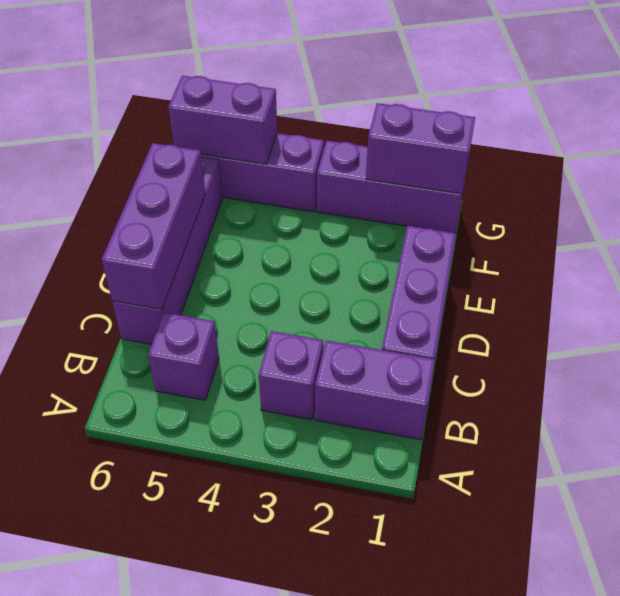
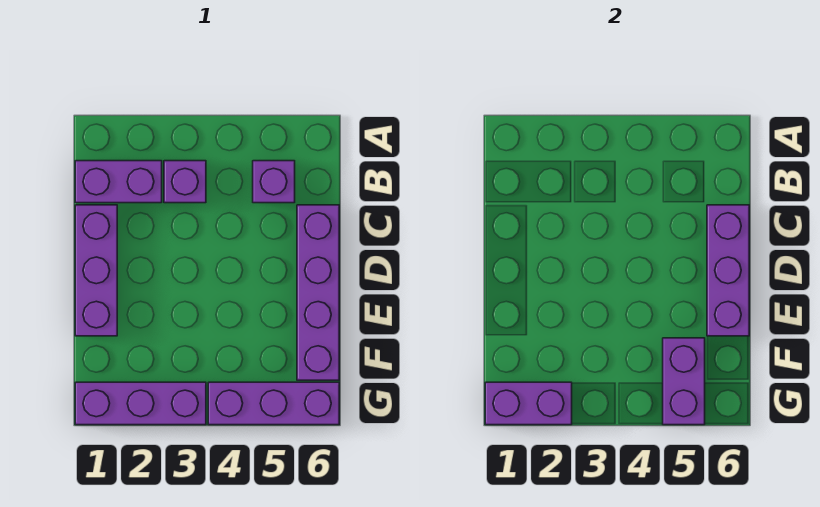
purple brick G5:G6 level 2 -> purple brick F5:G5 level 2

